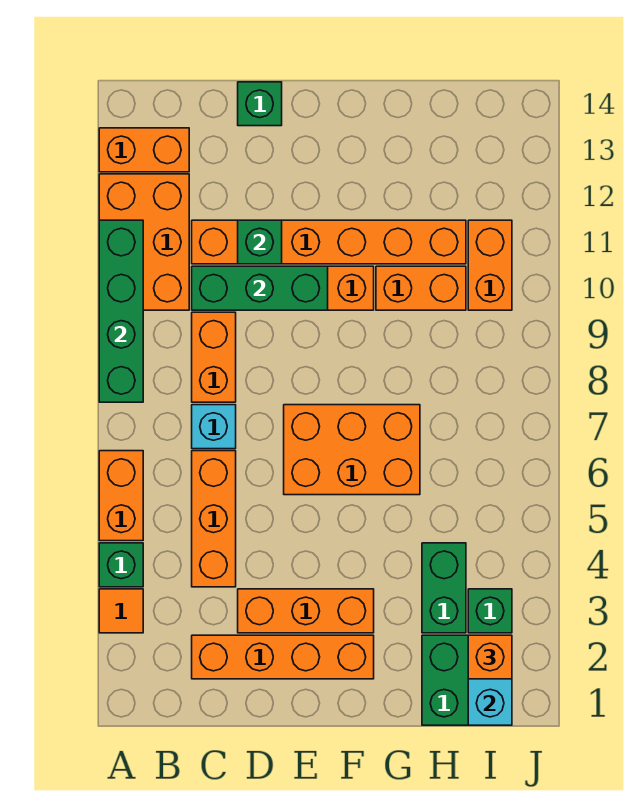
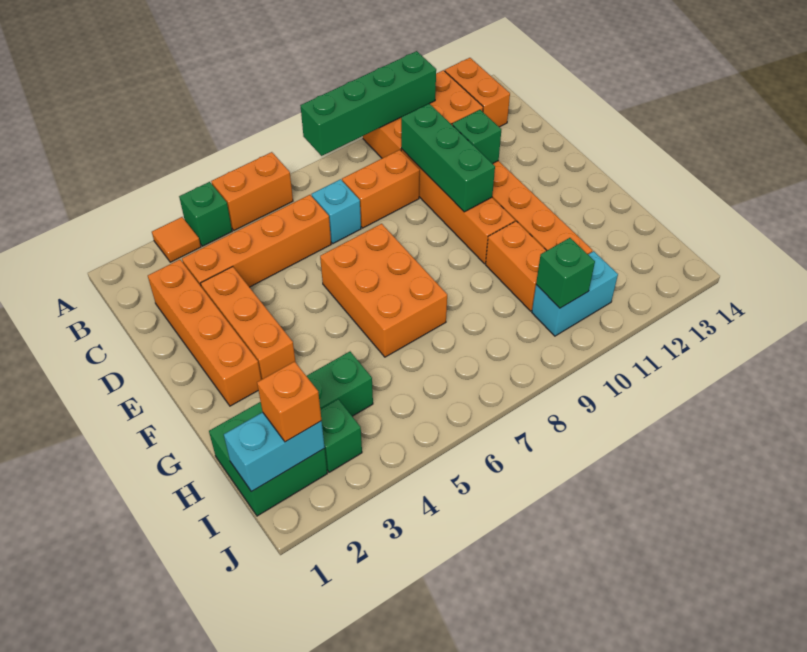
orange brick C4:C6 level 1 -> orange brick C3:C6 level 1
green brick D14 level 1 -> green brick I10 level 2
orange brick I10:I11 level 1 -> cyan brick I10:I11 level 1

